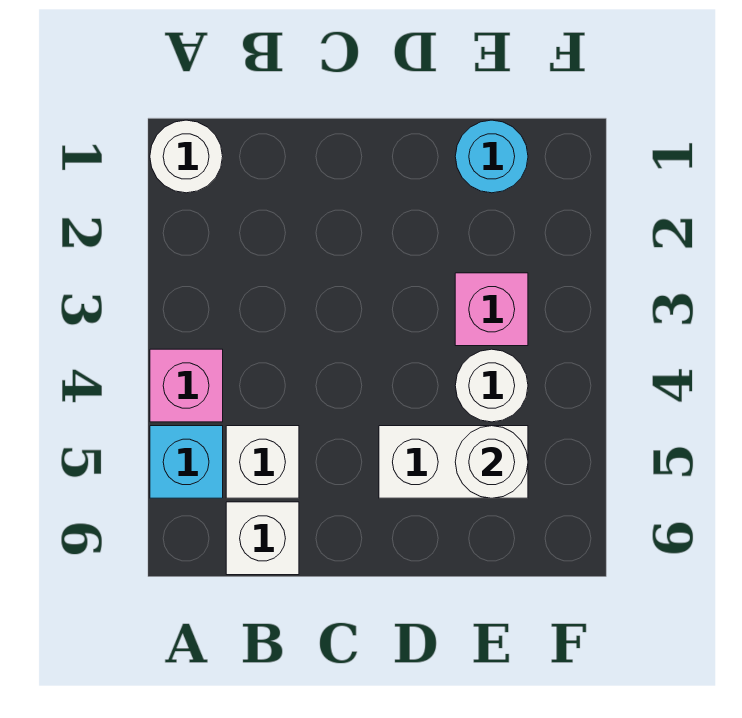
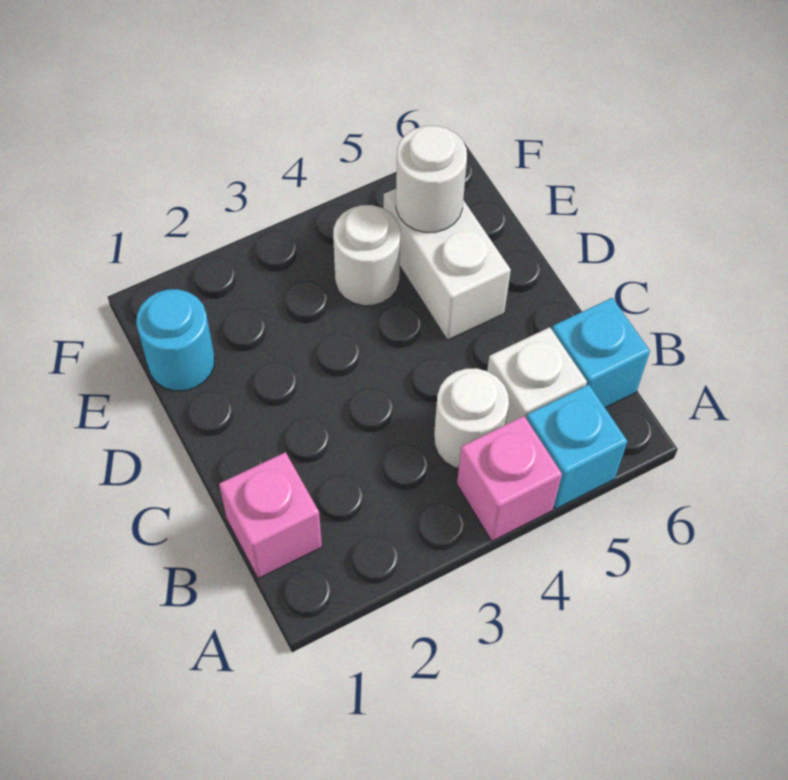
white round brick A1 level 1 -> white round brick B4 level 1
white brick B6 level 1 -> cyan brick B6 level 1
pink brick E3 level 1 -> pink brick B1 level 1

